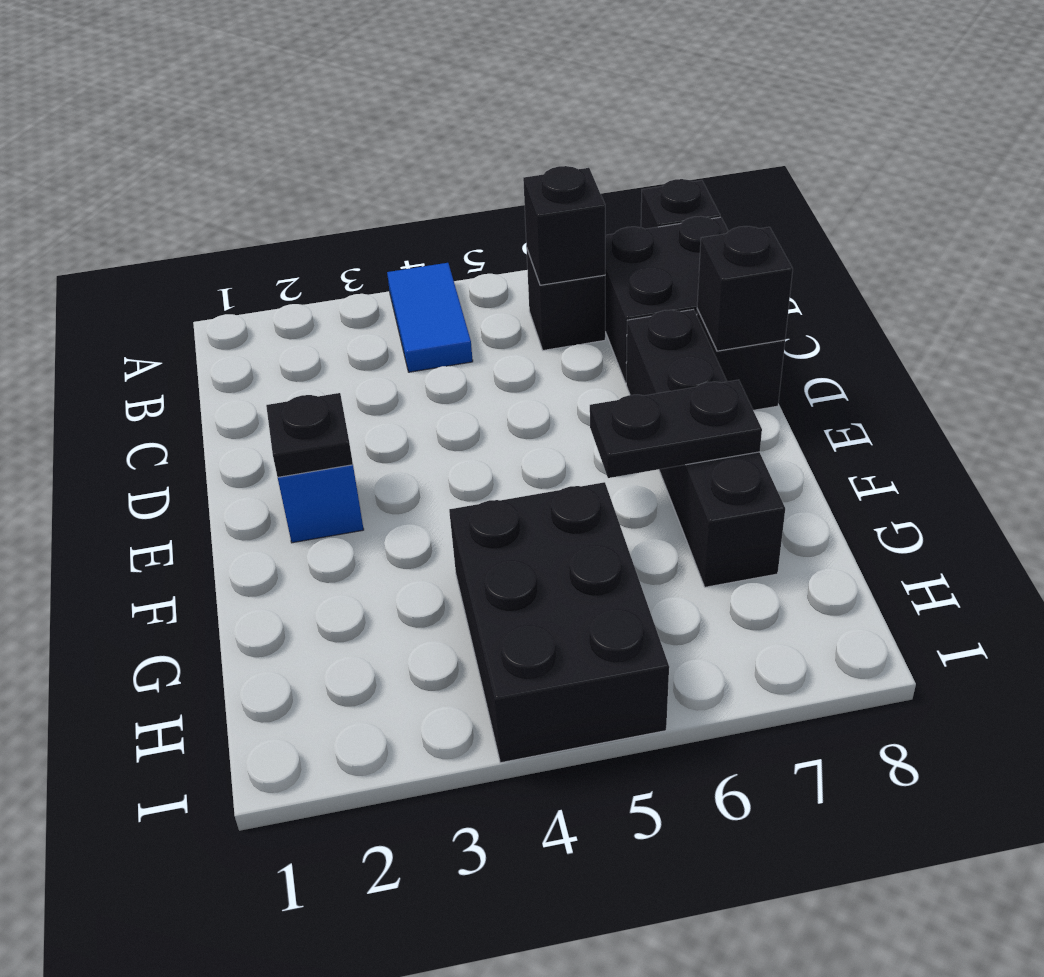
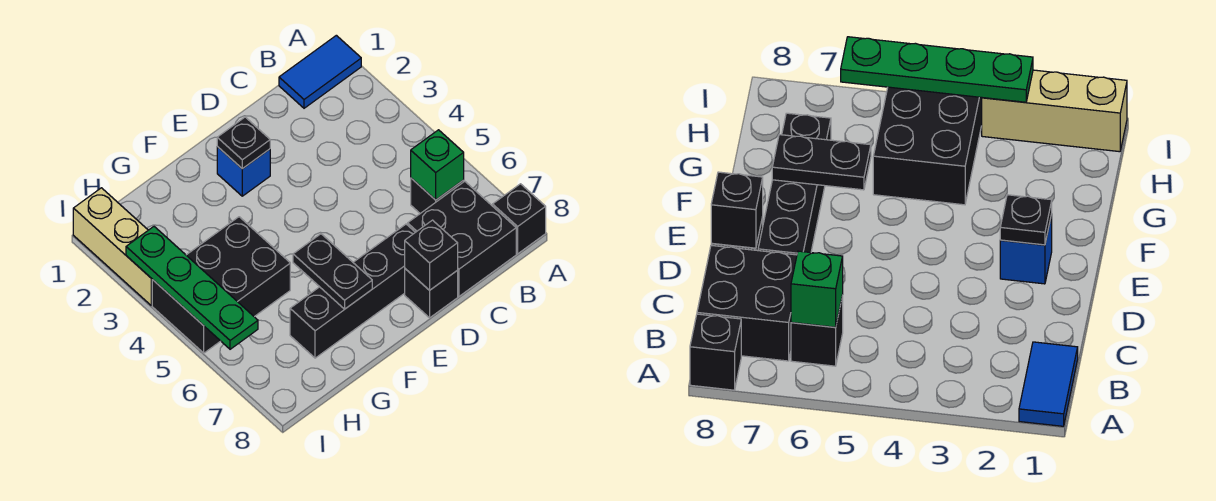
blue tile A4:B4 level 1 -> blue tile A1:B1 level 1
black brick B6 level 2 -> green brick B6 level 2
none -> tan brick I1:I3 level 1
none -> green plate I3:I6 level 2

